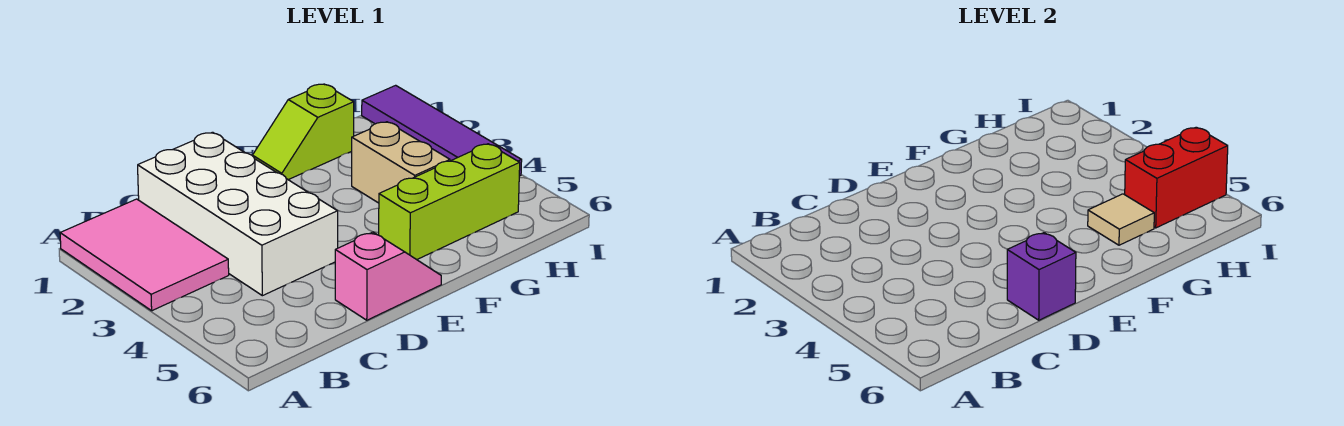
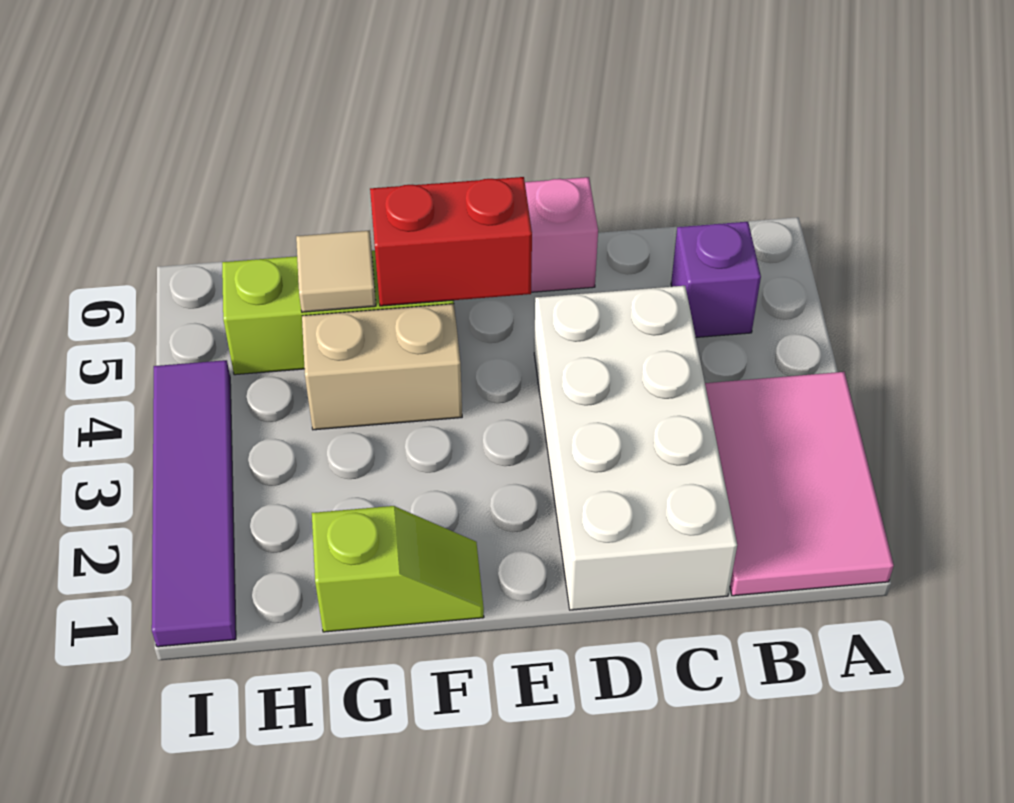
purple brick D6 level 2 -> purple brick B5 level 1
tan brick G3:G4 level 1 -> tan brick F4:G4 level 1
red brick H5:I5 level 2 -> red brick E5:F5 level 2

